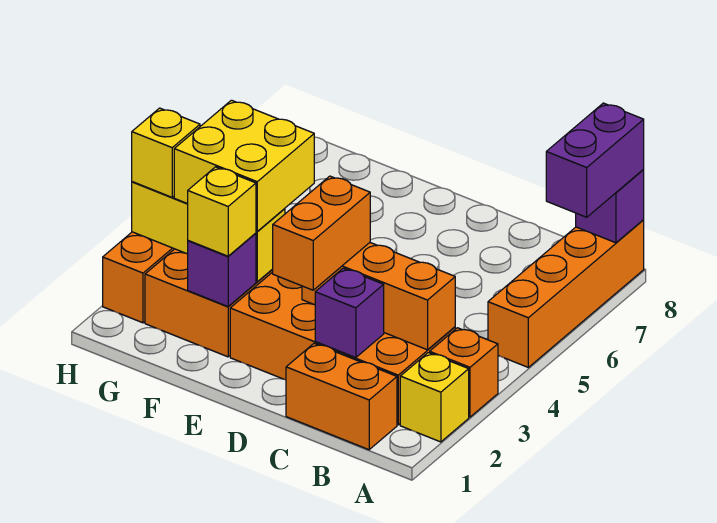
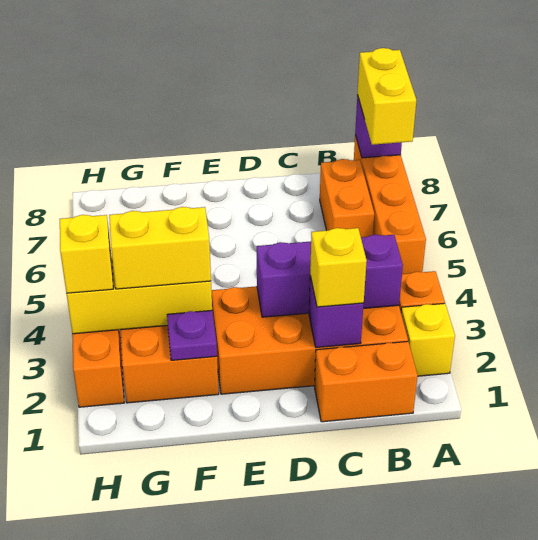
purple brick A7:A8 level 3 -> yellow brick A7:A8 level 3
orange brick B3:D3 level 2 -> purple brick B3:D3 level 2
orange brick D2:D3 level 3 -> orange brick B6:B7 level 1
purple brick F2 level 2 -> purple plate F2 level 2
yellow brick F2 level 3 -> yellow brick C2 level 3
yellow brick F3:G4 level 3 -> yellow brick F3:G3 level 3

